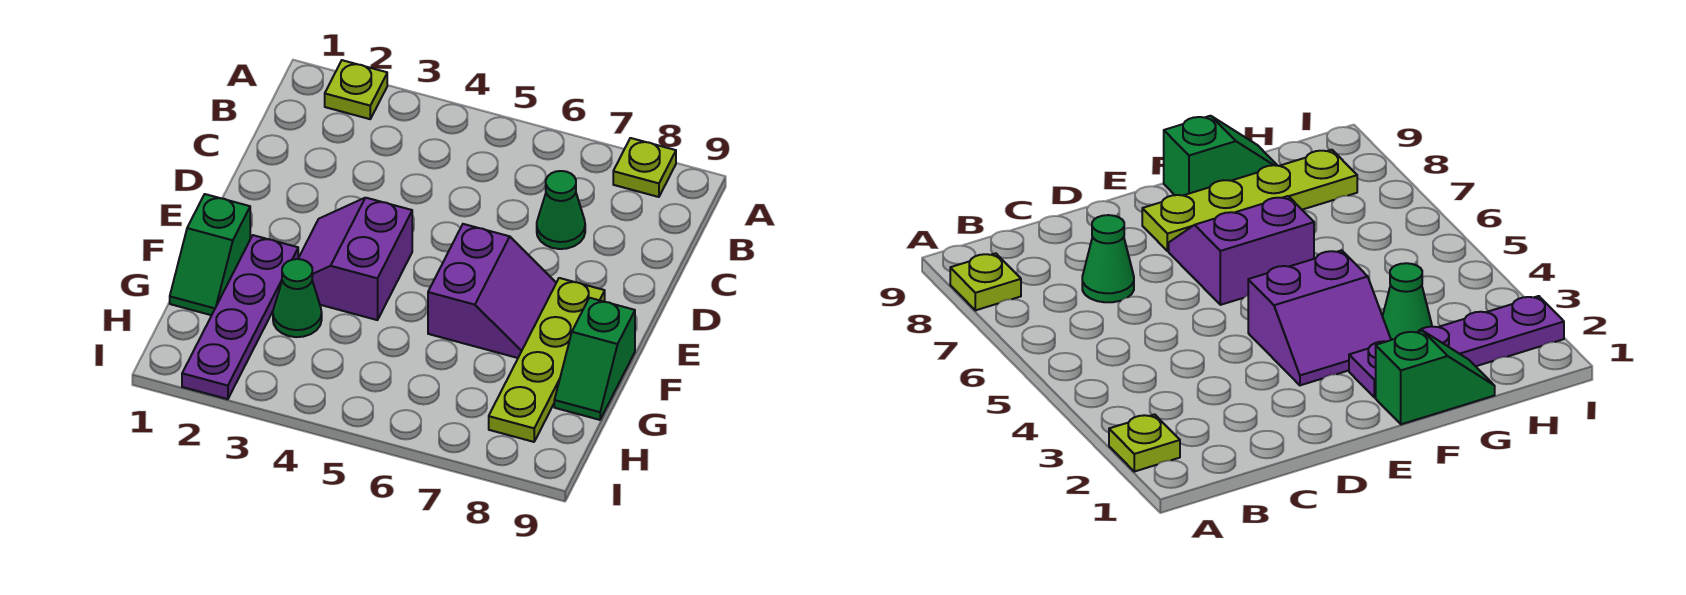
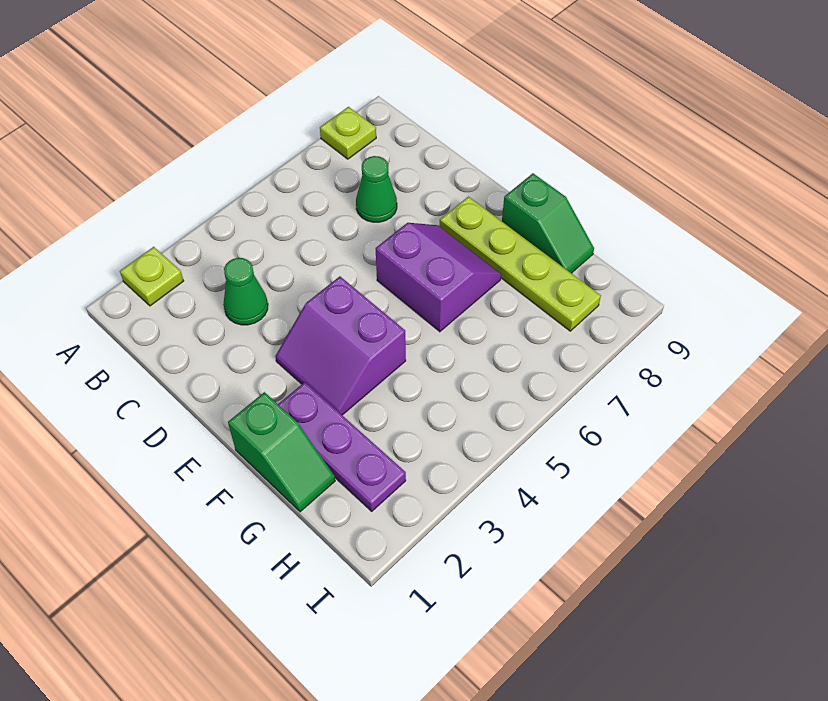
purple plate F2:I2 level 1 -> purple plate F2:H2 level 1
green cone G3 level 1 -> green cone C3 level 1

